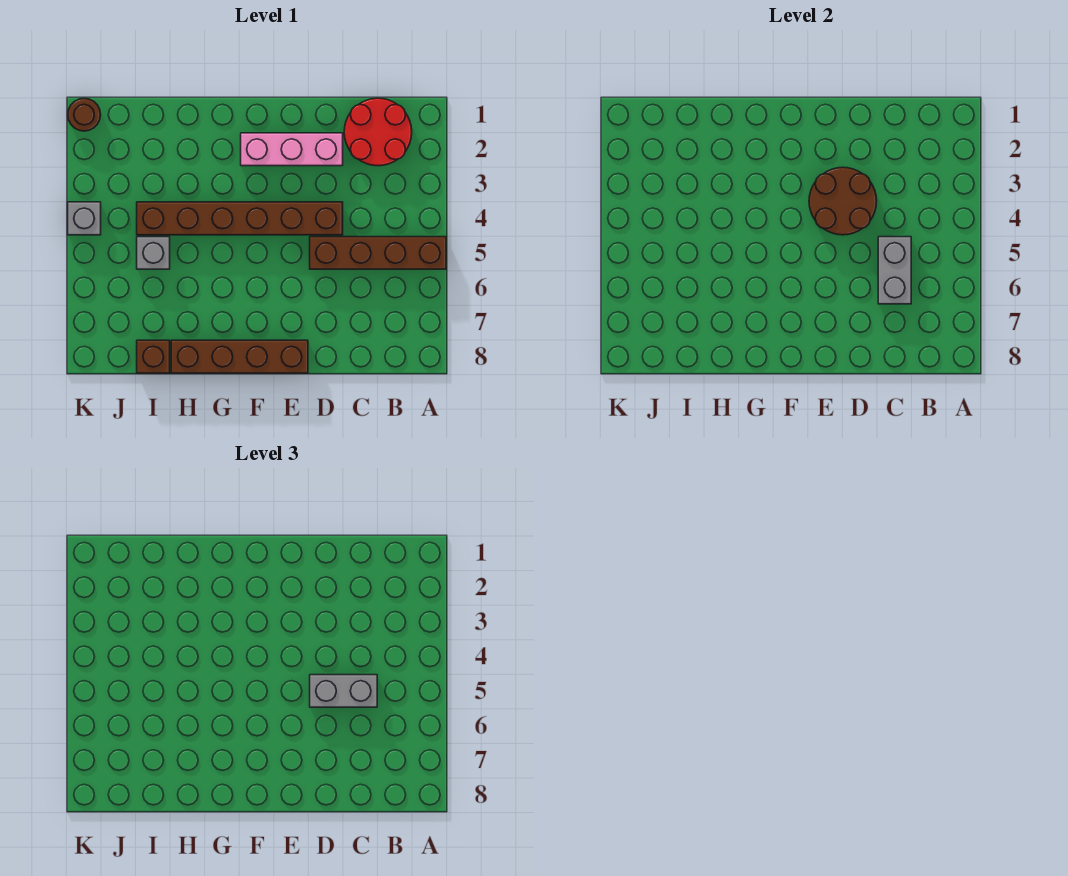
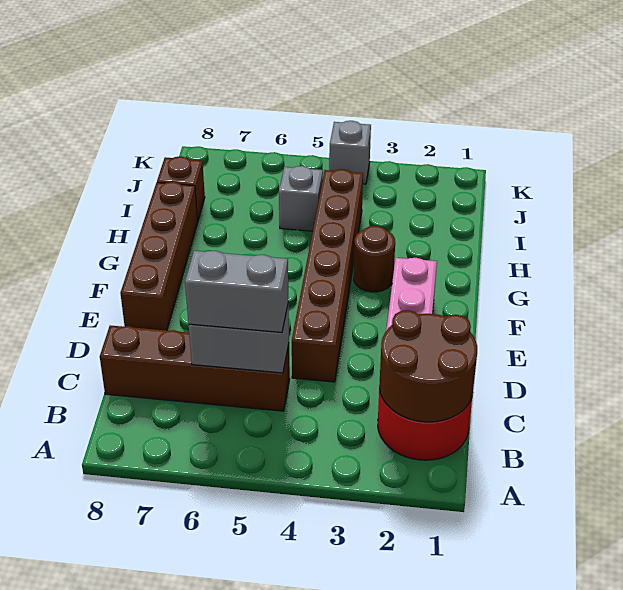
brown brick A5:D5 level 1 -> brown brick C5:C8 level 1
grey brick C5:D5 level 3 -> grey brick C5:C6 level 3
brown round brick D3:E4 level 2 -> brown round brick B1:C2 level 2
brown round brick K1 level 1 -> brown round brick G3 level 1

